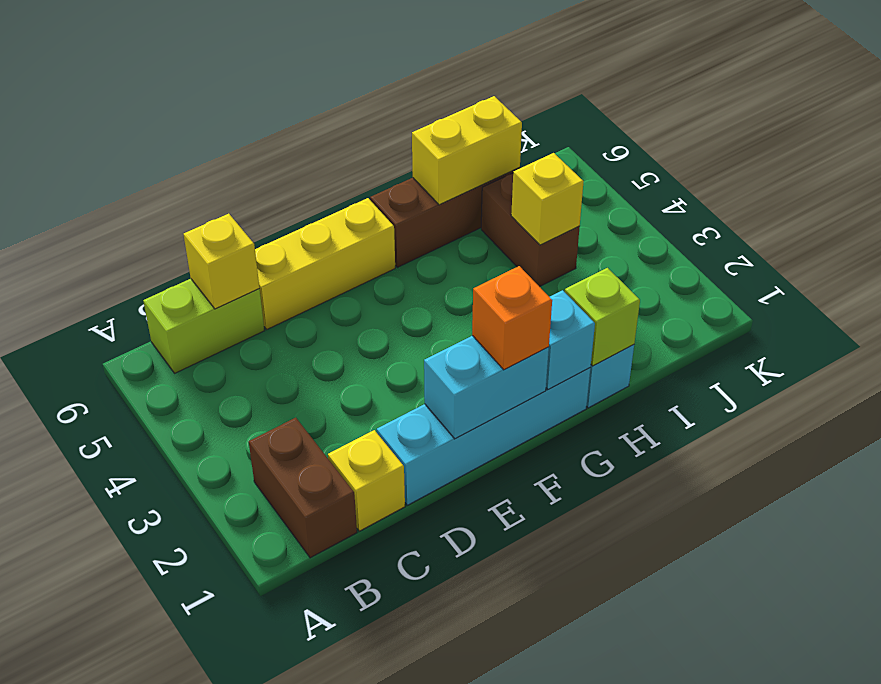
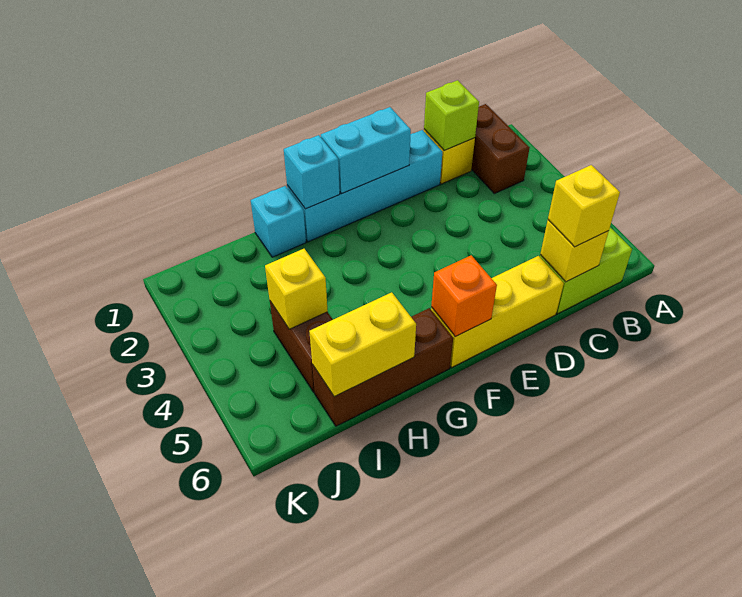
none -> yellow brick C6 level 3
orange brick F1 level 3 -> orange brick F6 level 2
lime brick H1 level 2 -> lime brick C1 level 2

